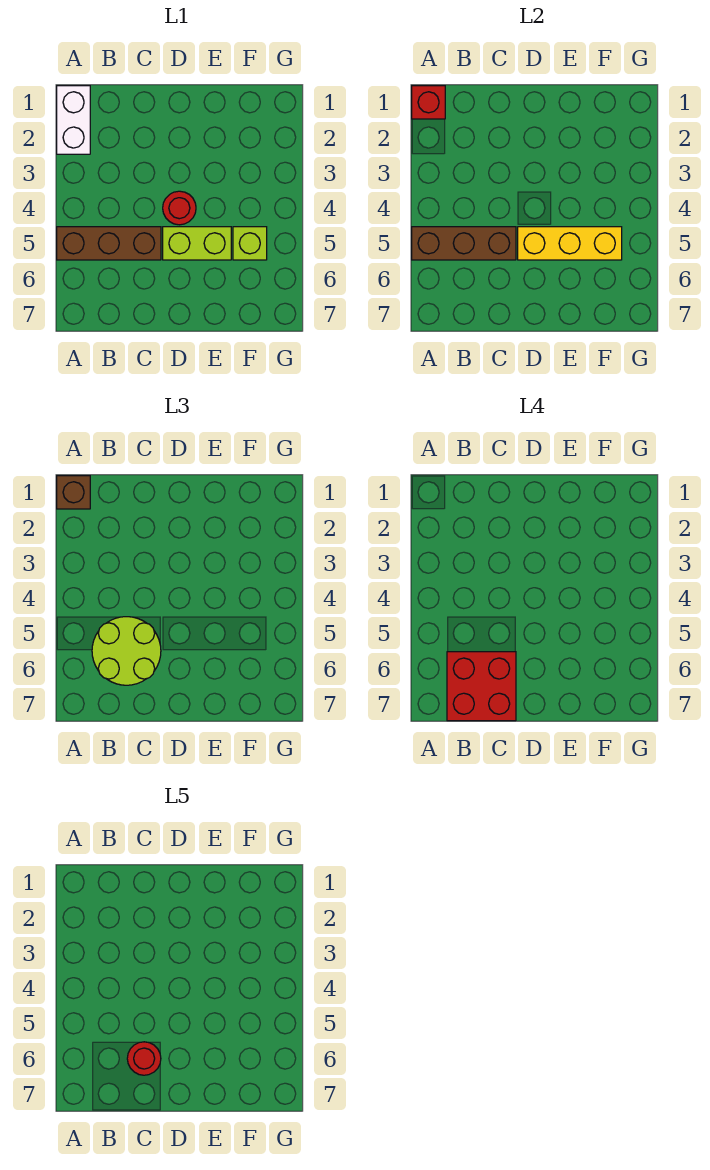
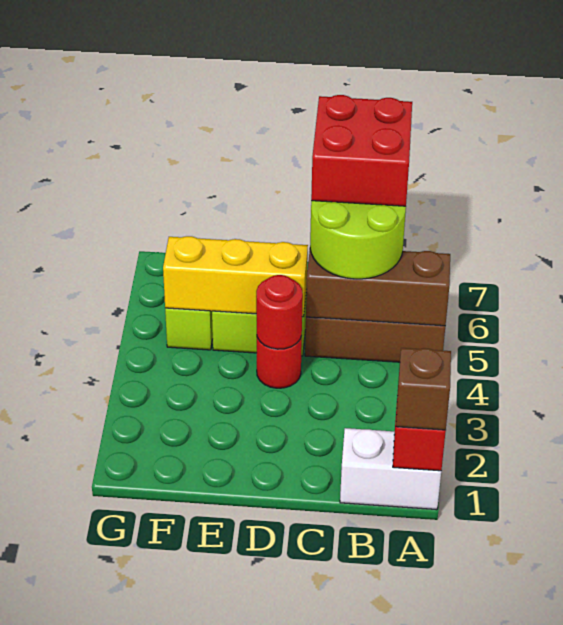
white brick A1:A2 level 1 -> white brick A1:B1 level 1
red round brick C6 level 5 -> red round brick D4 level 2

